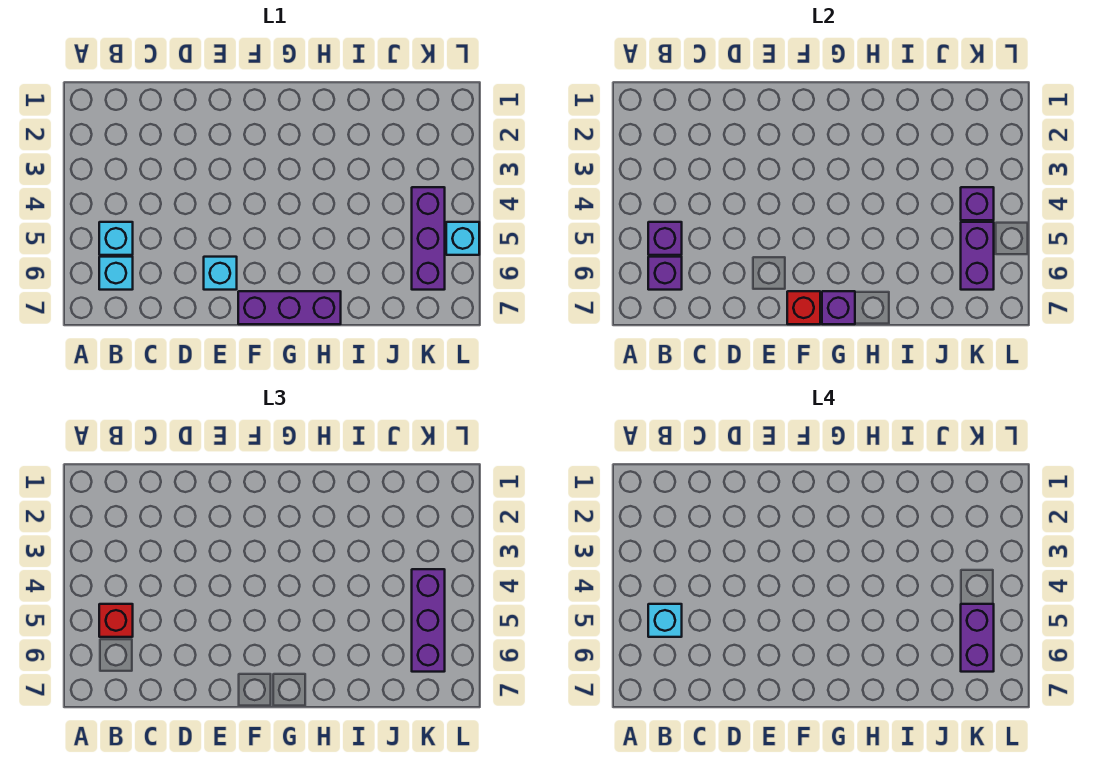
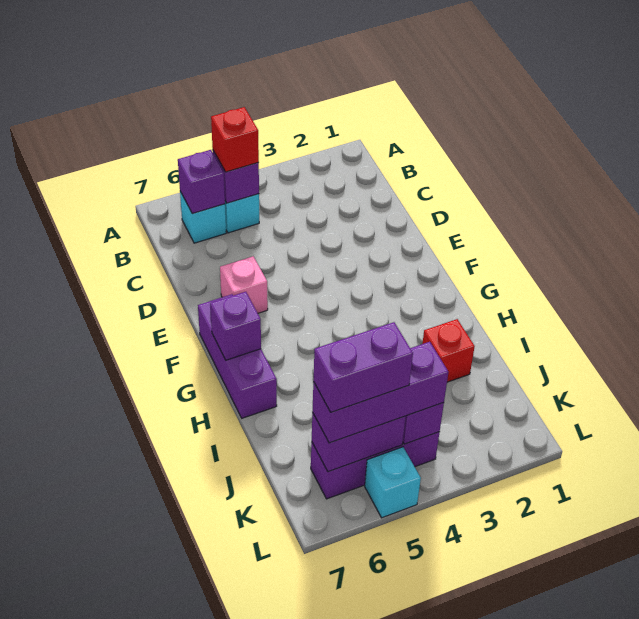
cyan brick B5 level 4 -> none
cyan brick E6 level 1 -> pink brick E6 level 1
red brick F7 level 2 -> red brick I2 level 1

